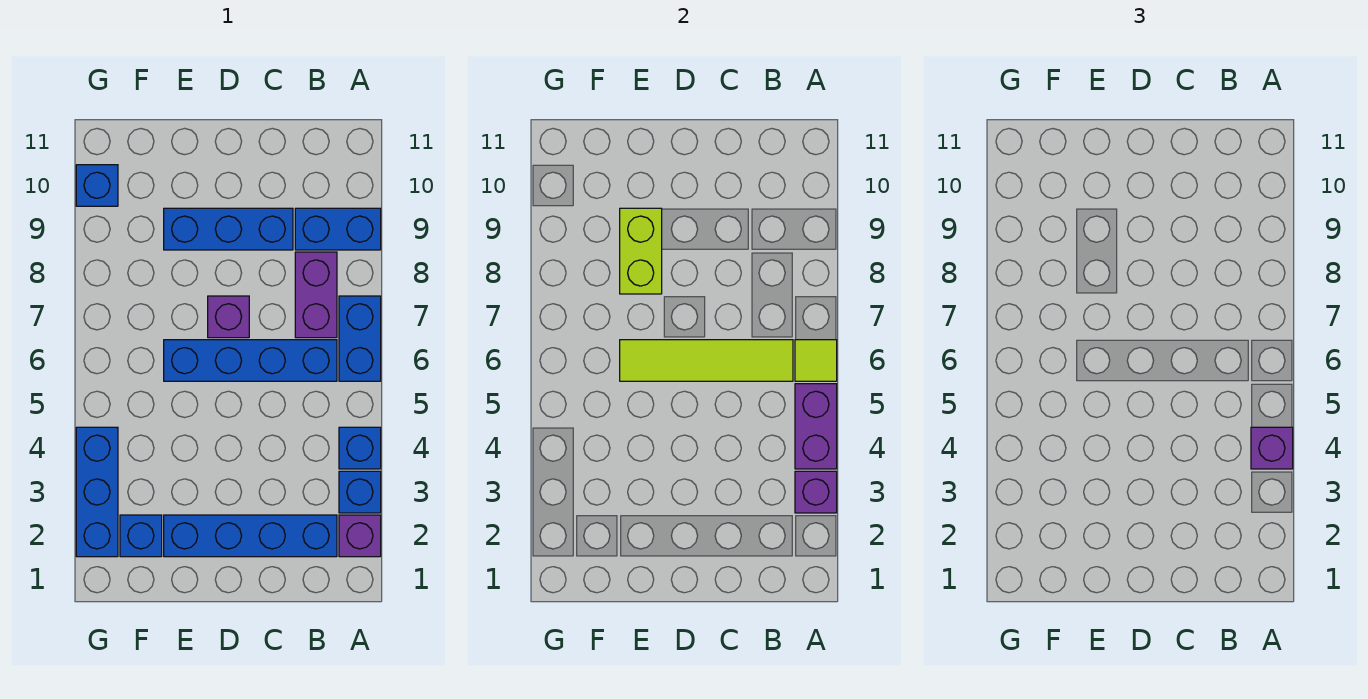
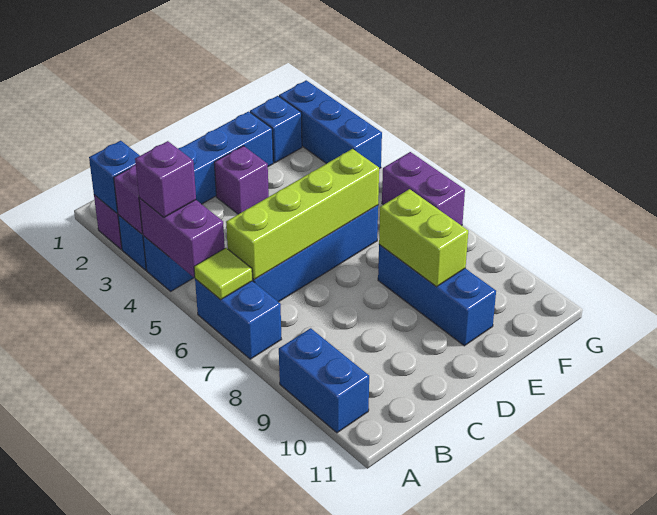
blue brick A9:B9 level 1 -> blue brick A9:A10 level 1
lime tile B6:E6 level 2 -> lime brick B6:E6 level 2
purple brick B7:B8 level 1 -> purple brick G6:G7 level 1
blue brick C9:E9 level 1 -> blue brick E8:E10 level 1
purple brick D7 level 1 -> purple brick D3 level 1
blue brick G10 level 1 -> blue brick A2 level 2

